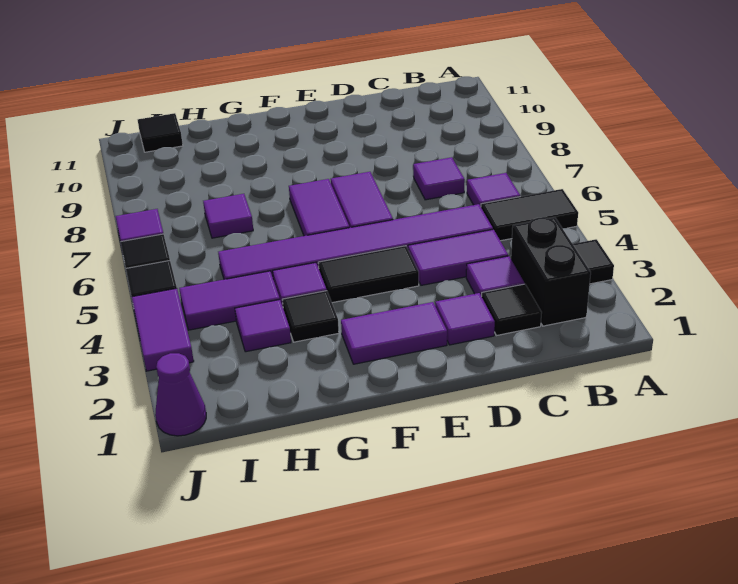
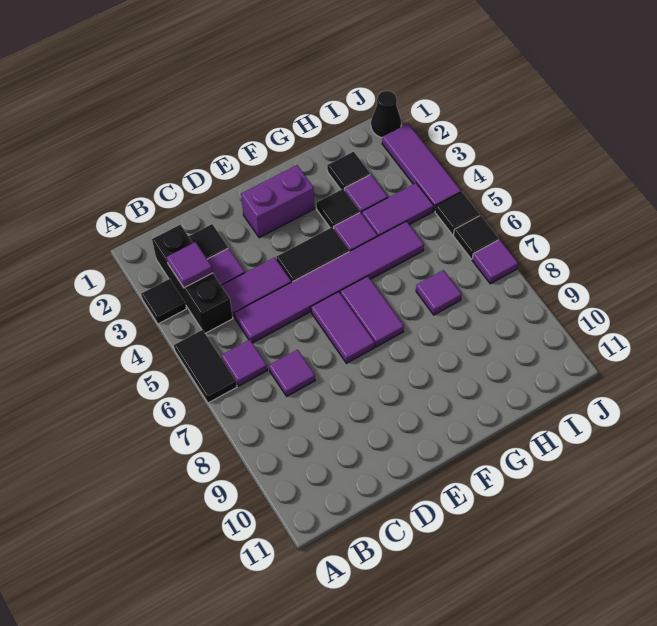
black tile A5:B5 level 1 -> black tile A5:A6 level 1
black brick B2:B3 level 1 -> black brick B2:B4 level 1
purple tile D2 level 1 -> purple tile B3 level 2
purple tile E2:F2 level 1 -> purple brick E2:F2 level 1
black tile I11 level 1 -> black tile H2 level 1
purple cone J1 level 1 -> black cone J1 level 1
purple tile J3:J4 level 1 -> purple tile J2:J4 level 1

